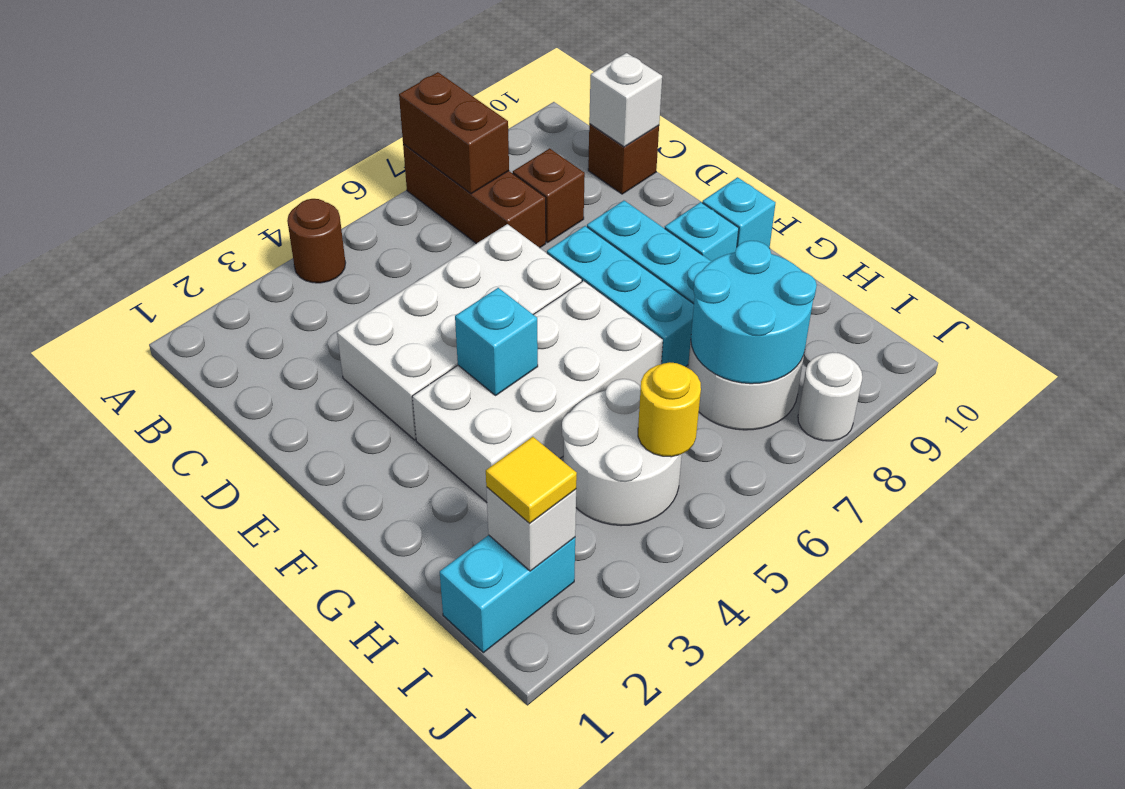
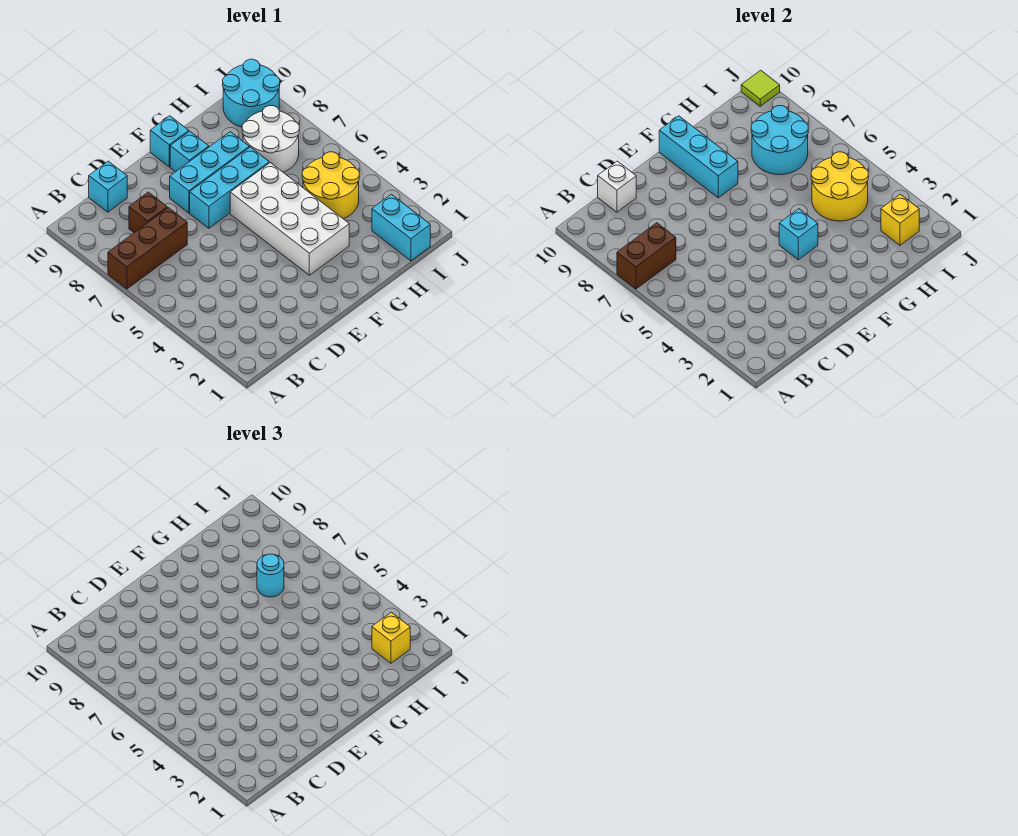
brown round brick A4 level 1 -> none
brown brick C10 level 1 -> cyan brick C10 level 1
white brick D3:E6 level 1 -> none
none -> cyan brick F8:F10 level 2
white round brick H4:I5 level 1 -> yellow round brick H4:I5 level 1
none -> cyan round brick H7 level 3
white brick I2 level 2 -> yellow brick I2 level 2
yellow tile I2 level 3 -> yellow brick I2 level 3
yellow round brick I5 level 2 -> yellow round brick H4:I5 level 2
none -> cyan round brick I9:J10 level 1
white round brick J8 level 1 -> none
none -> lime tile J10 level 2

